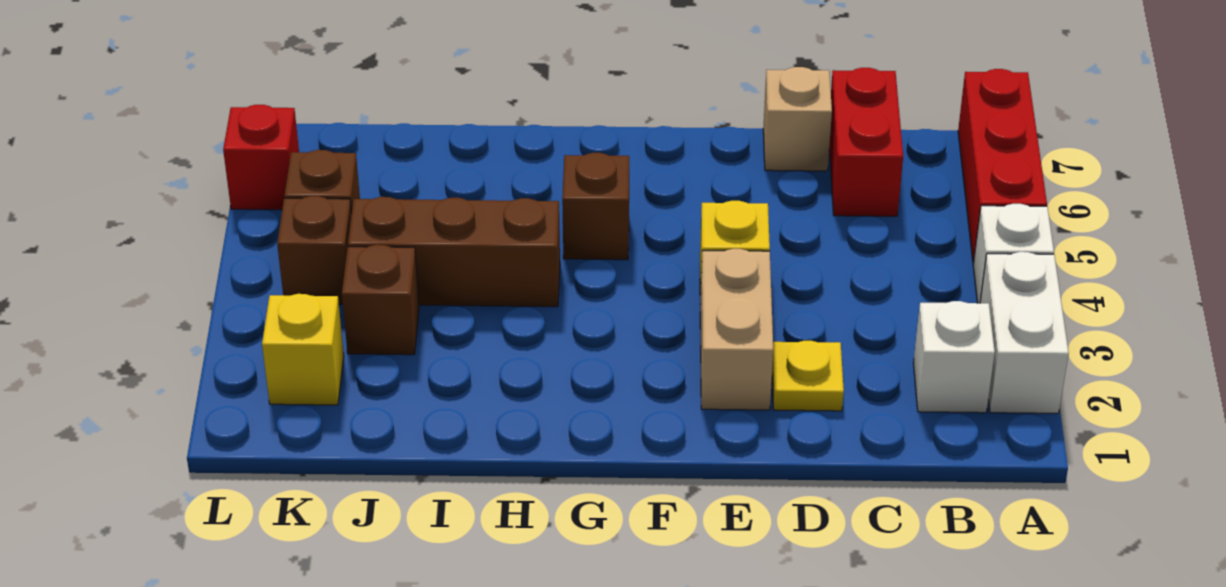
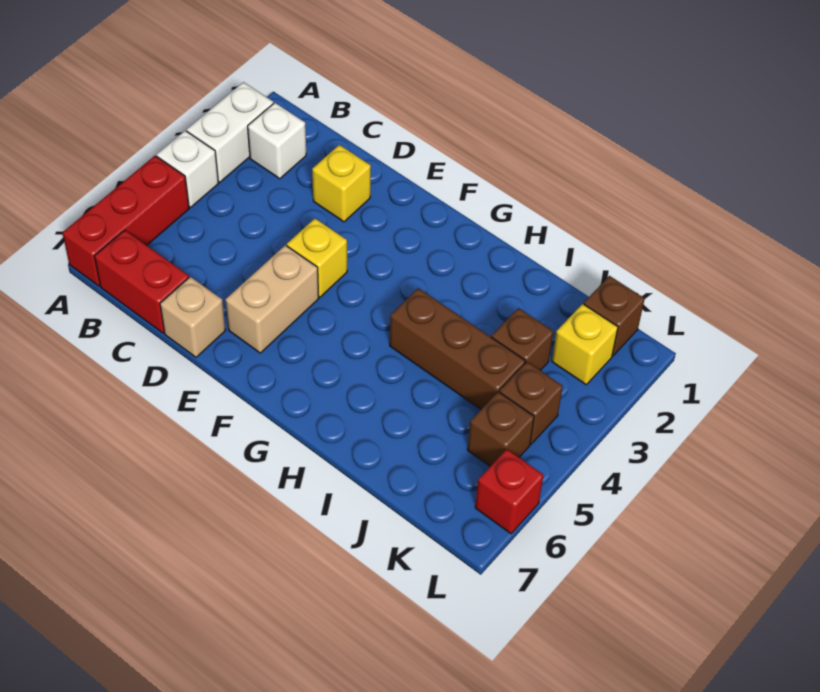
red brick C6:C7 level 1 -> red brick B7:C7 level 1
yellow plate D2 level 1 -> yellow brick D2 level 1
tan brick E2:E3 level 1 -> tan brick E5:E6 level 1
brown brick G5 level 1 -> brown brick K1 level 1

